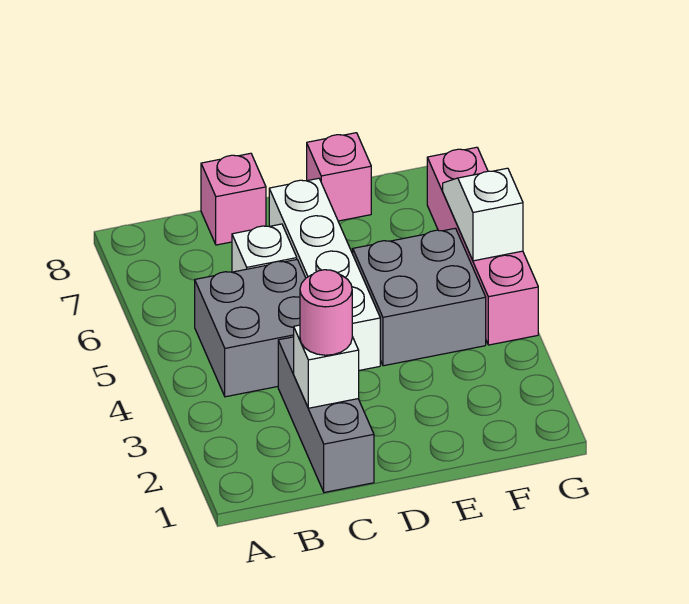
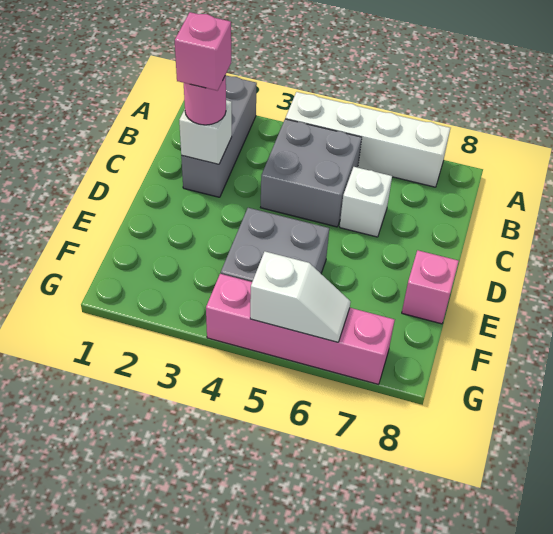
grey brick C1:C3 level 1 -> grey brick A2:C2 level 1
pink brick C8 level 1 -> pink brick C2 level 4
white brick D4:D7 level 1 -> white brick A4:A7 level 1

